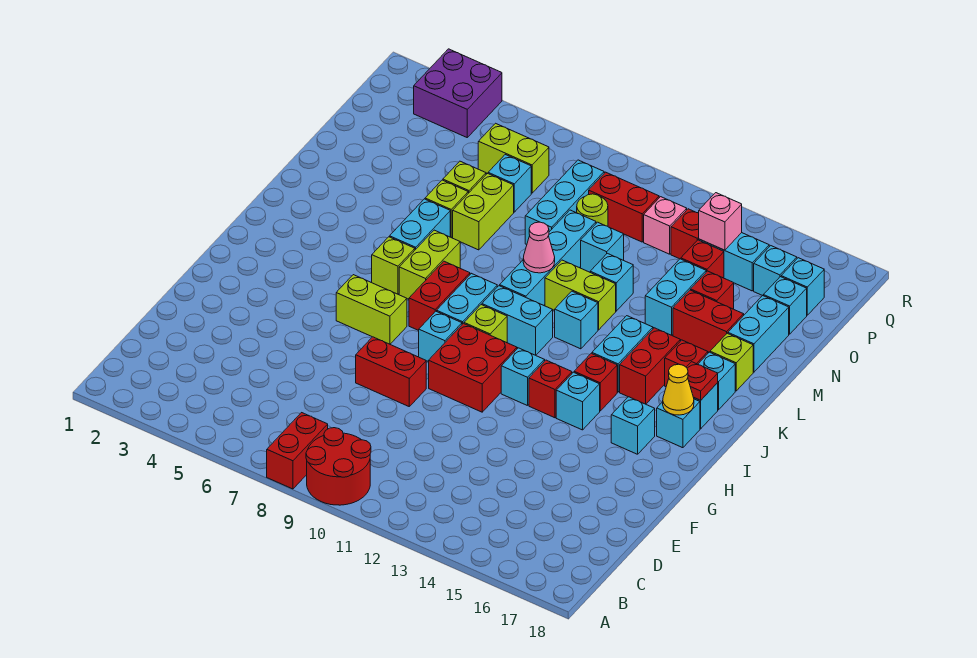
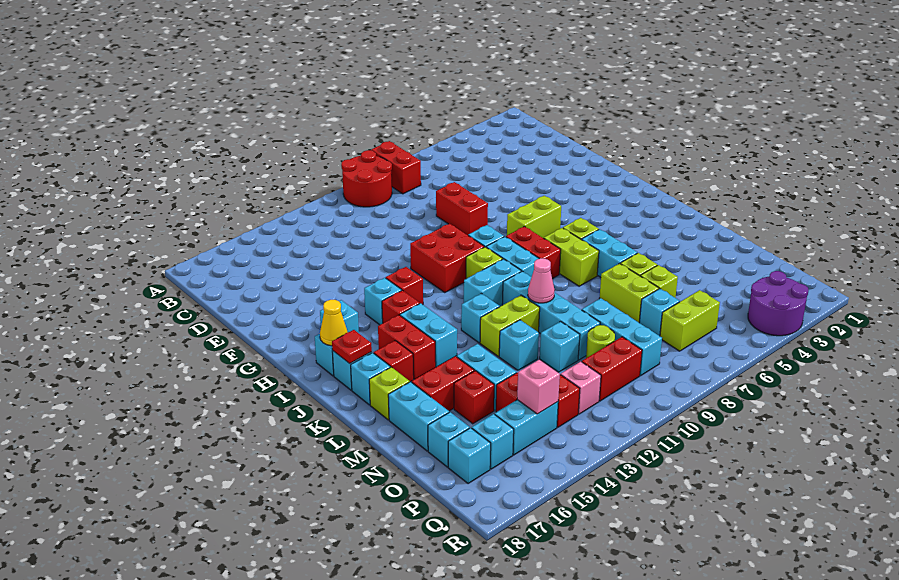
red brick F8:F9 level 1 -> red brick E8:F8 level 1
cyan brick H12 level 1 -> none
purple brick Q3:R4 level 1 -> purple round brick Q3:R4 level 1

